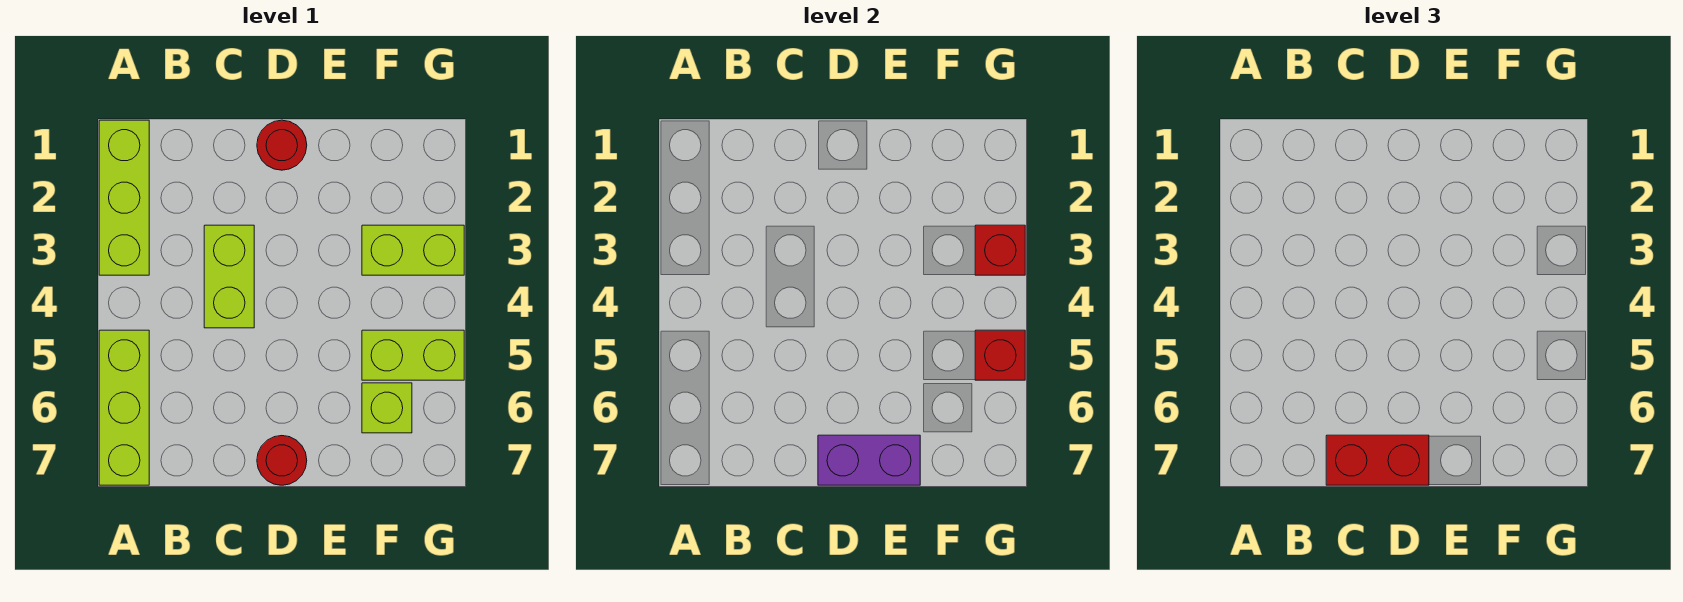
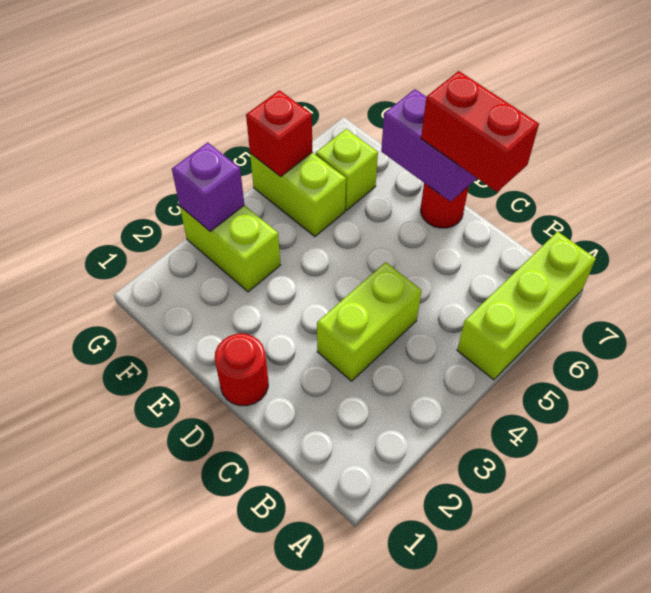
lime brick A1:A3 level 1 -> none
red brick G3 level 2 -> purple brick G3 level 2

